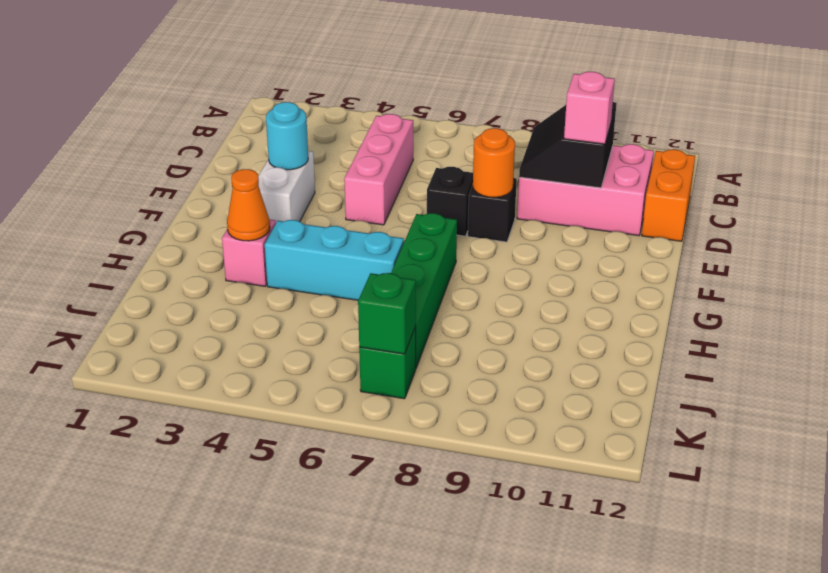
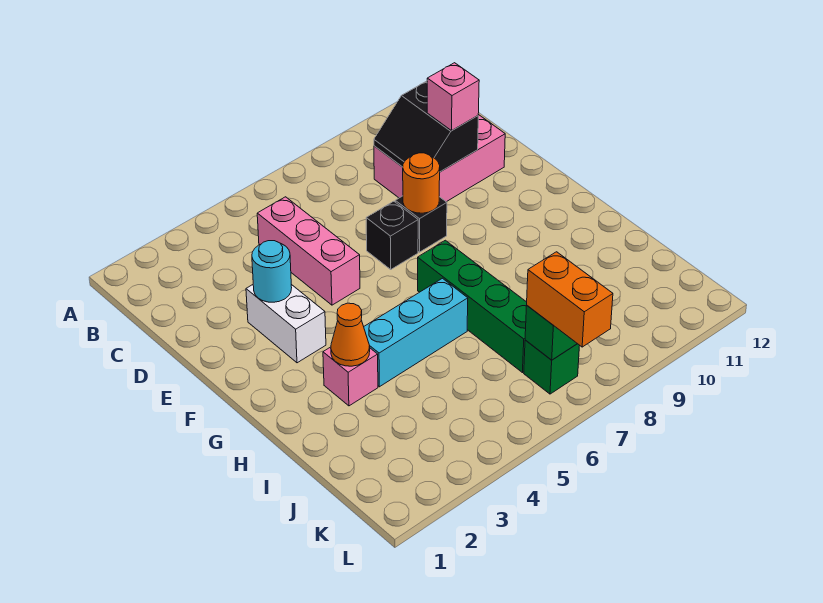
orange brick C12:D12 level 1 -> orange brick K7:L7 level 3

